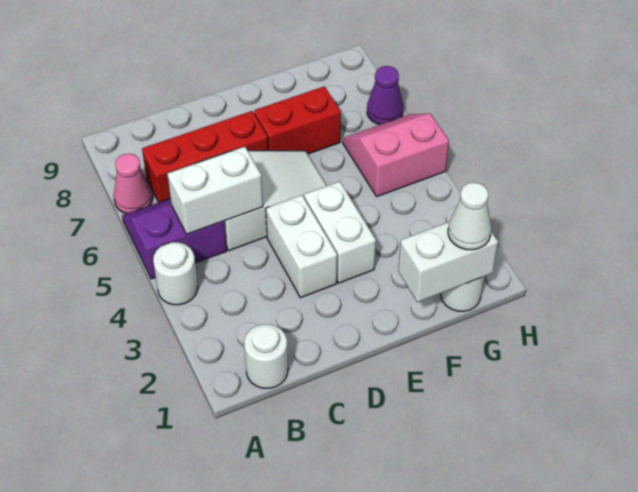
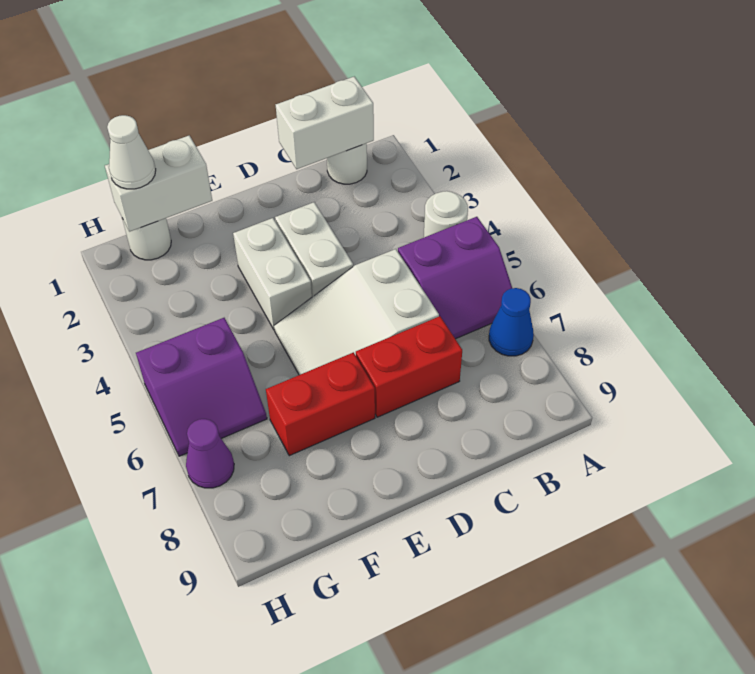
pink cone A7 level 1 -> blue cone A7 level 1
white brick B5:C5 level 2 -> white brick B1:C1 level 2
red brick B7:D7 level 1 -> red brick C7:D7 level 1
pink slope G5:H6 level 1 top 5 -> purple slope G5:H6 level 1 top 5

